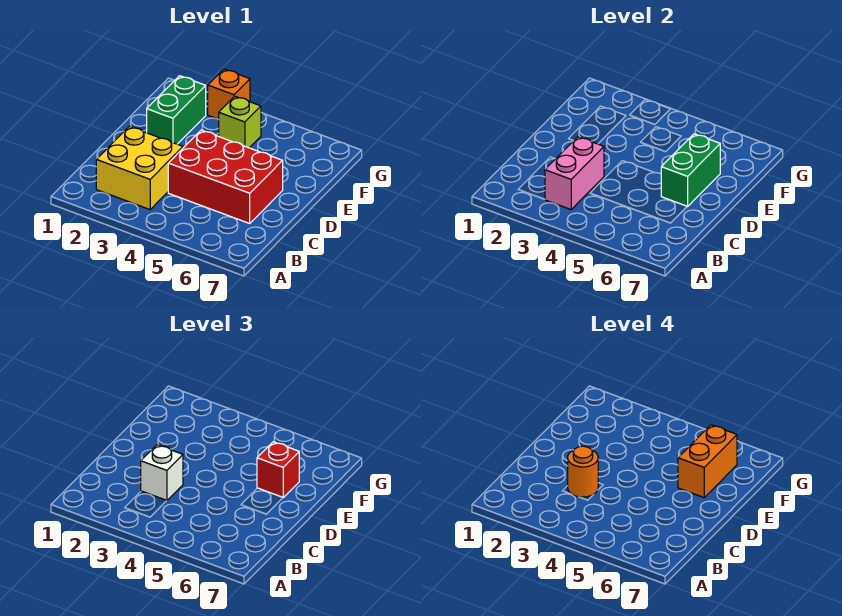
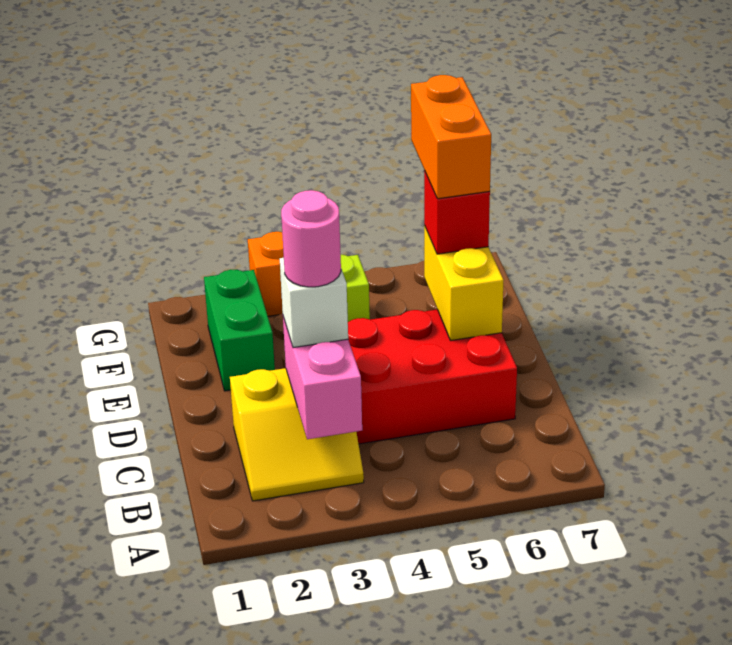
yellow brick B2:C3 level 1 -> yellow slope B2:C3 level 1 top C
orange round brick C3 level 4 -> pink round brick C3 level 4
green brick D6:E6 level 2 -> yellow brick D6:E6 level 2

